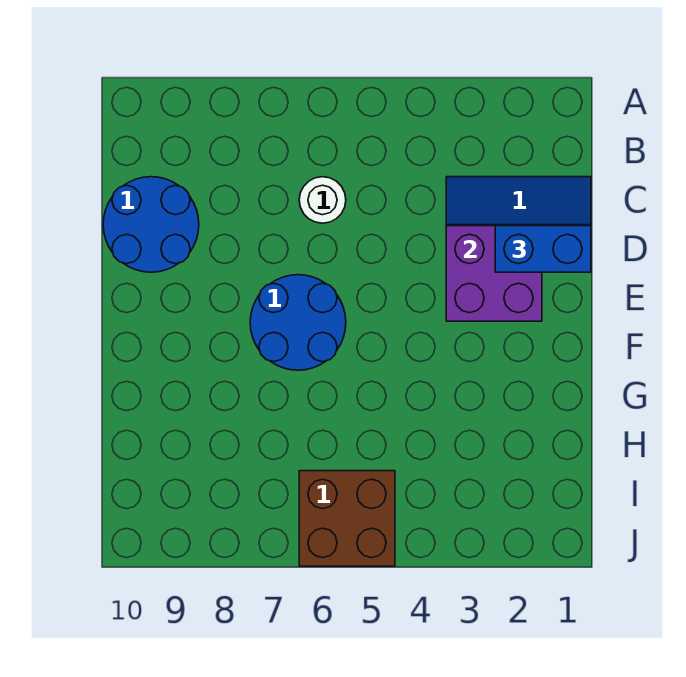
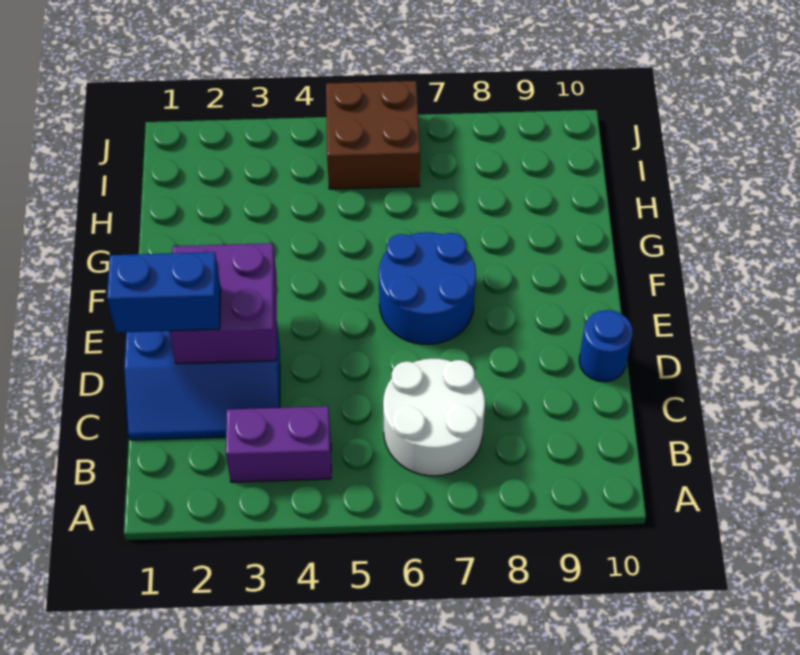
none -> purple brick B3:B4 level 1
white round brick C6 level 1 -> white round brick B6:C7 level 1
blue round brick C9:D10 level 1 -> blue round brick D10 level 1

